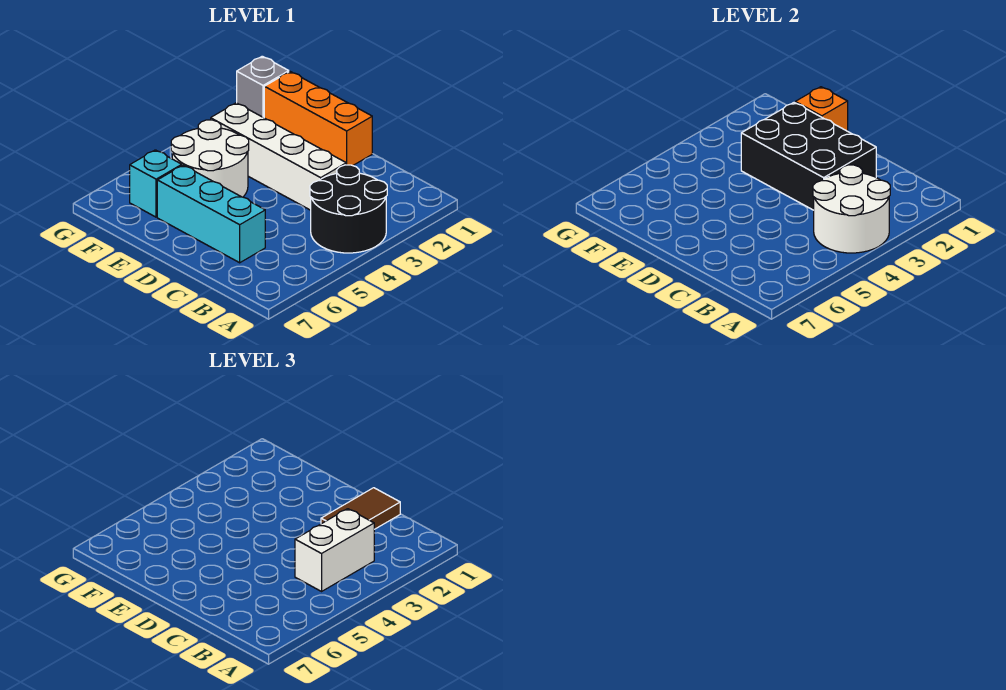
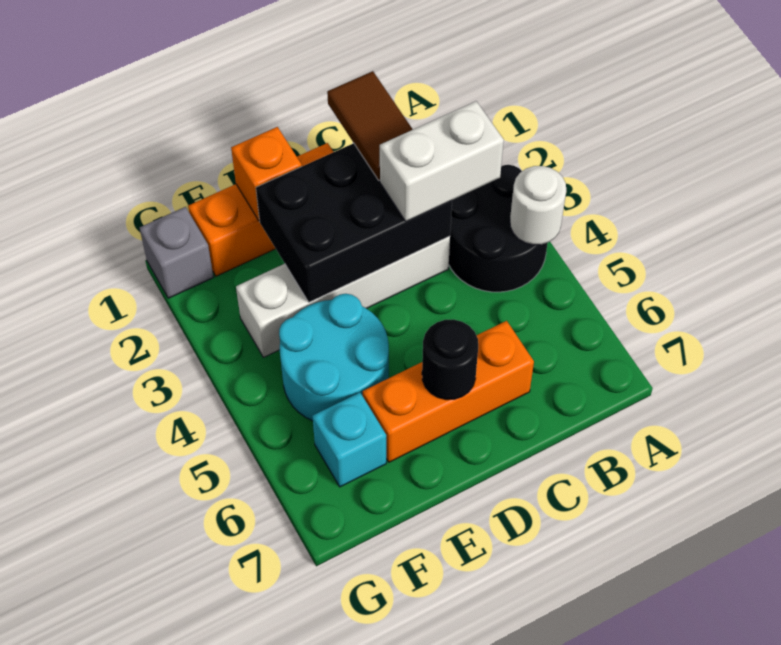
white round brick A3:B4 level 2 -> white round brick A4 level 2
white brick B3:B4 level 3 -> white brick B3:C3 level 3
cyan brick C6:E6 level 1 -> orange brick C6:E6 level 1
none -> black round brick D6 level 2
white round brick E4:F5 level 1 -> cyan round brick E4:F5 level 1

